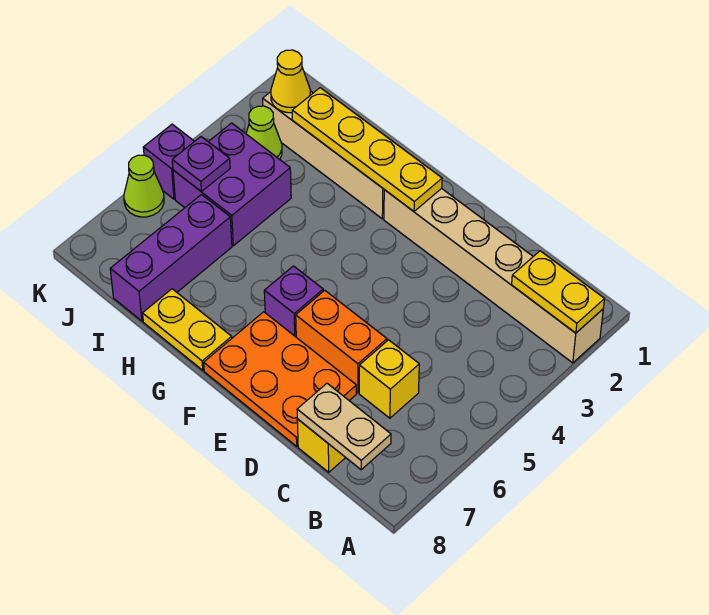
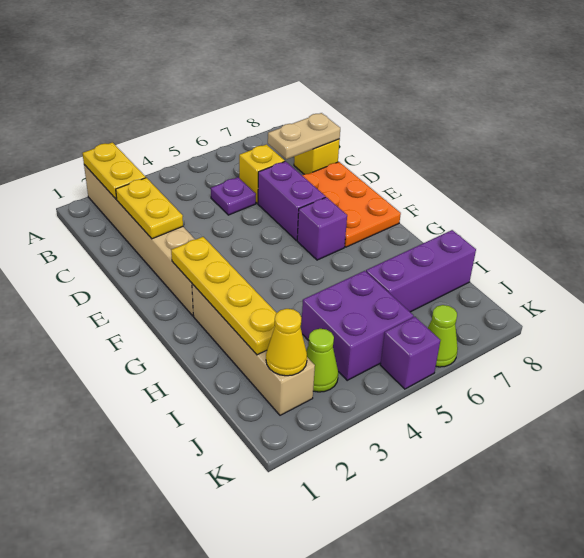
tan plate B8:C8 level 2 -> tan plate C7:C8 level 2
orange brick D6:E6 level 1 -> purple brick D6:E6 level 1
yellow plate G8:H8 level 1 -> yellow plate C2:D2 level 2
purple plate J5 level 2 -> purple plate C5 level 1

